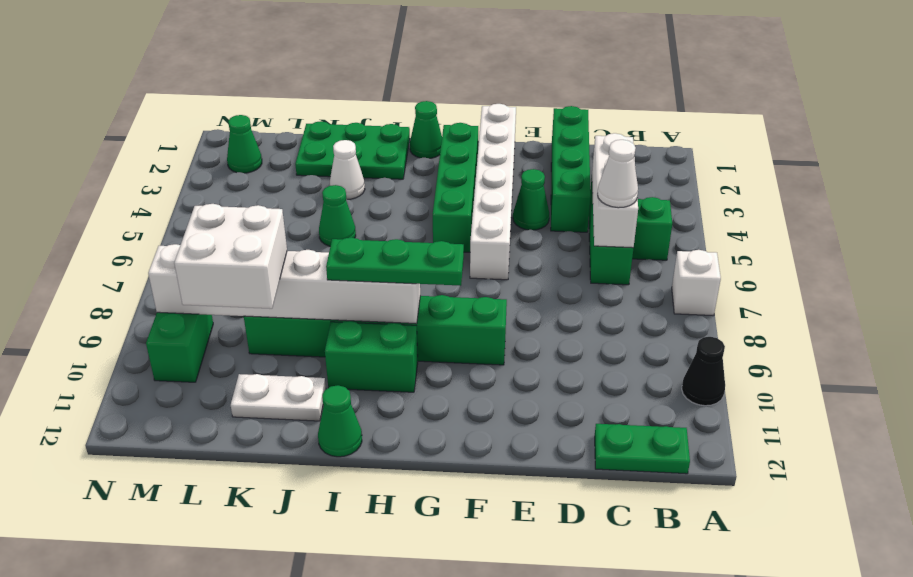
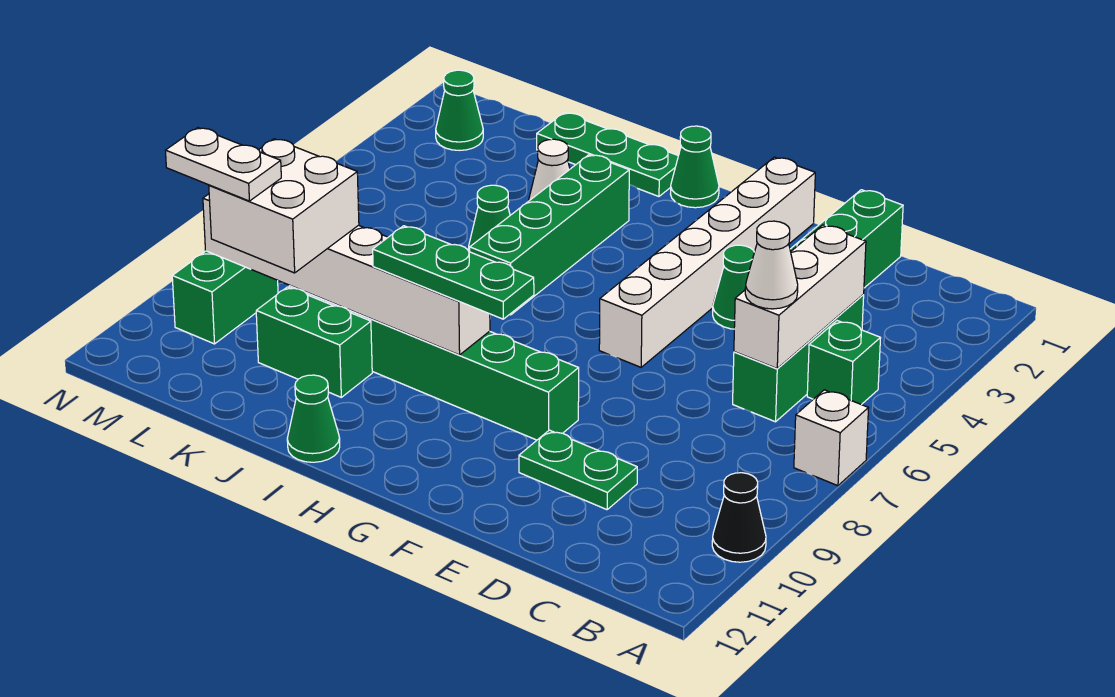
green plate B12:C12 level 1 -> green plate D10:E10 level 1
green brick G2:G5 level 1 -> green brick I3:I6 level 1
green brick H10:I10 level 1 -> green brick J10:K10 level 1
green plate I1:K2 level 1 -> green plate I1:K1 level 1
white plate J11:K11 level 1 -> white plate L10:M10 level 4

